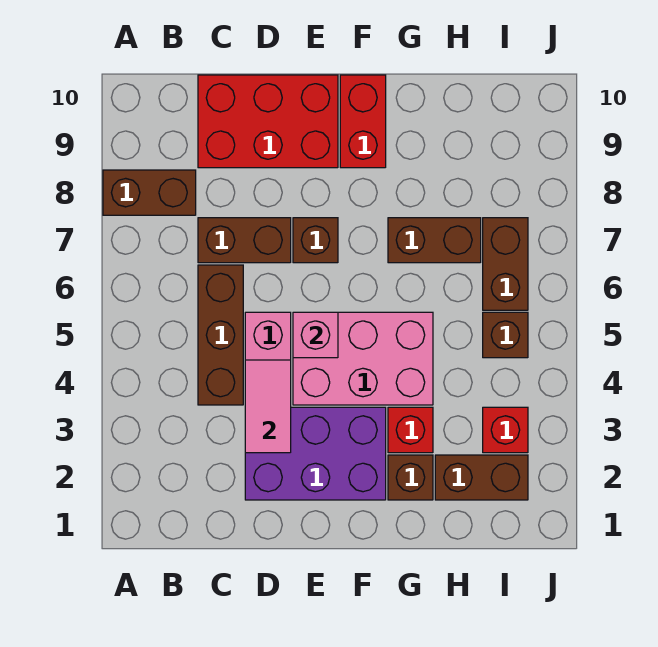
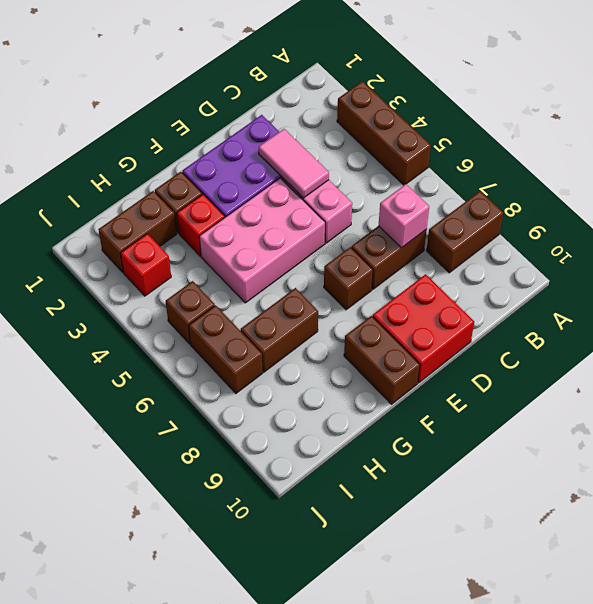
brown brick C4:C6 level 1 -> brown brick A3:A5 level 1
red brick C9:E10 level 1 -> red brick D9:E10 level 1
pink brick E5 level 2 -> pink brick C7 level 2
red brick F9:F10 level 1 -> brown brick F9:F10 level 1

